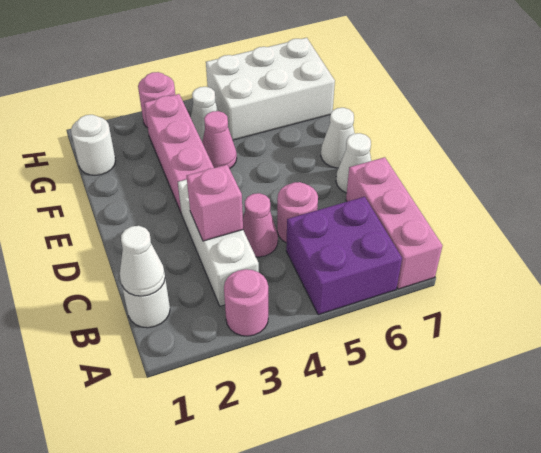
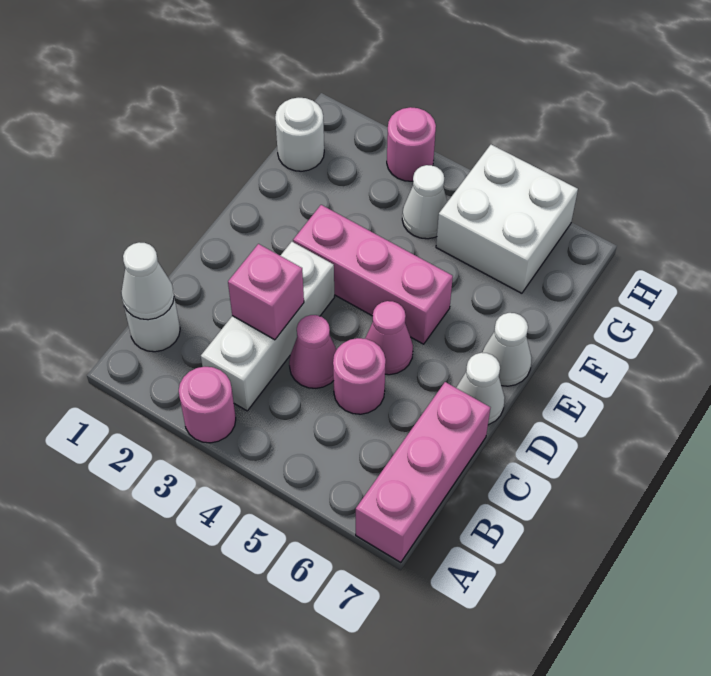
purple brick A5:B6 level 1 -> none
pink brick E3:G3 level 1 -> pink brick E3:E5 level 1
pink cone F4 level 1 -> pink cone D5 level 1
white brick G5:H7 level 1 -> white brick G5:H6 level 1

